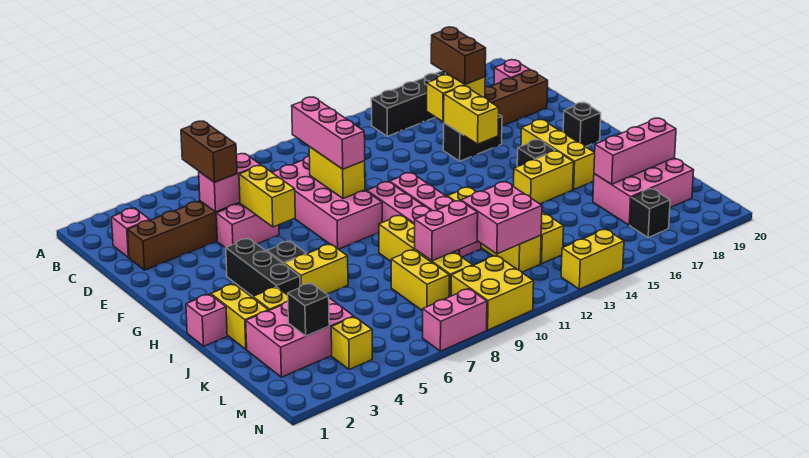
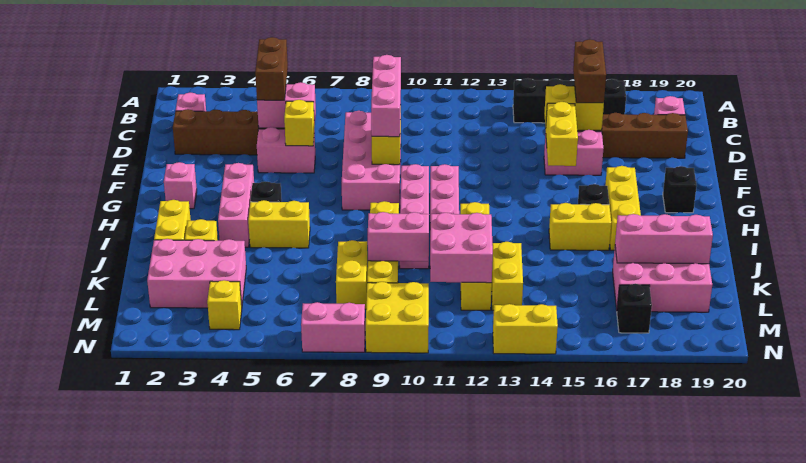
yellow brick E6:F6 level 2 -> yellow brick E6 level 2
black brick E15:E16 level 1 -> pink brick E15:E16 level 1
black brick G4:I4 level 1 -> pink brick G4:I4 level 1
pink brick I1 level 1 -> pink brick G2 level 1
black brick L3 level 2 -> none

